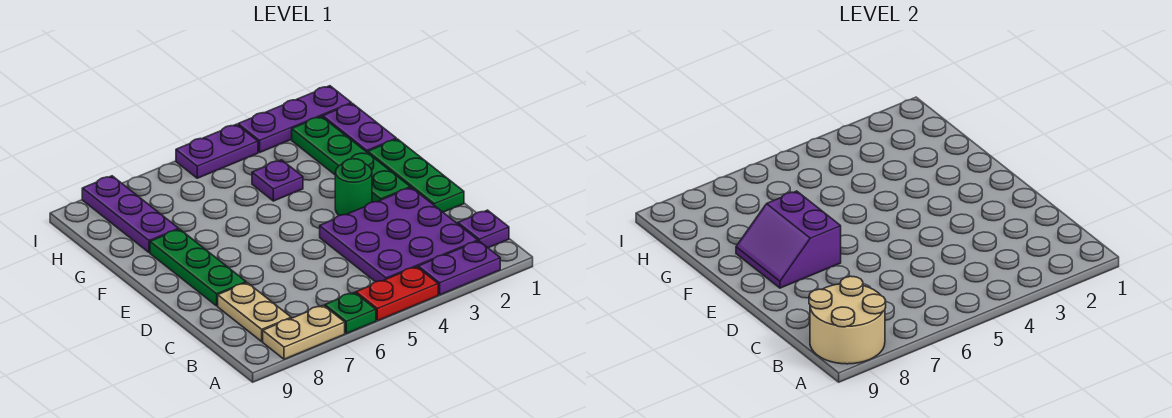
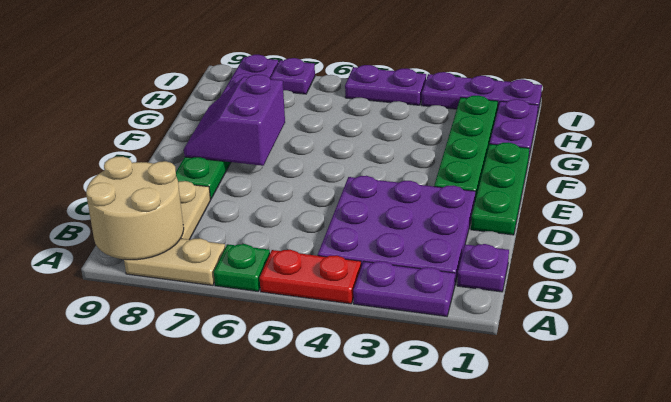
green round brick E3 level 1 -> none
purple plate G4 level 1 -> purple plate I7 level 1

